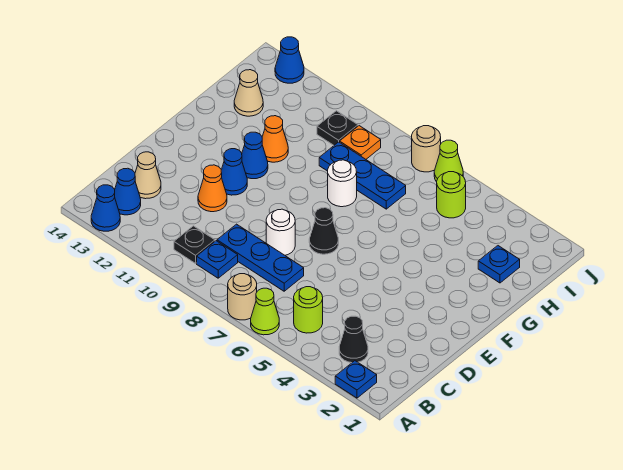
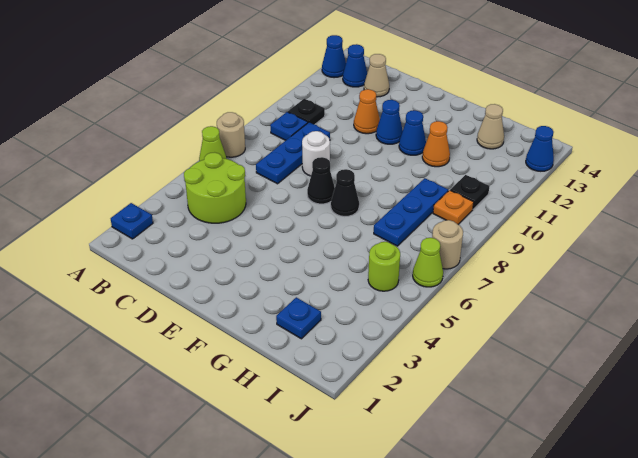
black cone B3 level 1 -> black cone F7 level 1
lime round brick B5 level 1 -> lime round brick B4:C5 level 1
white round brick G8 level 1 -> none

